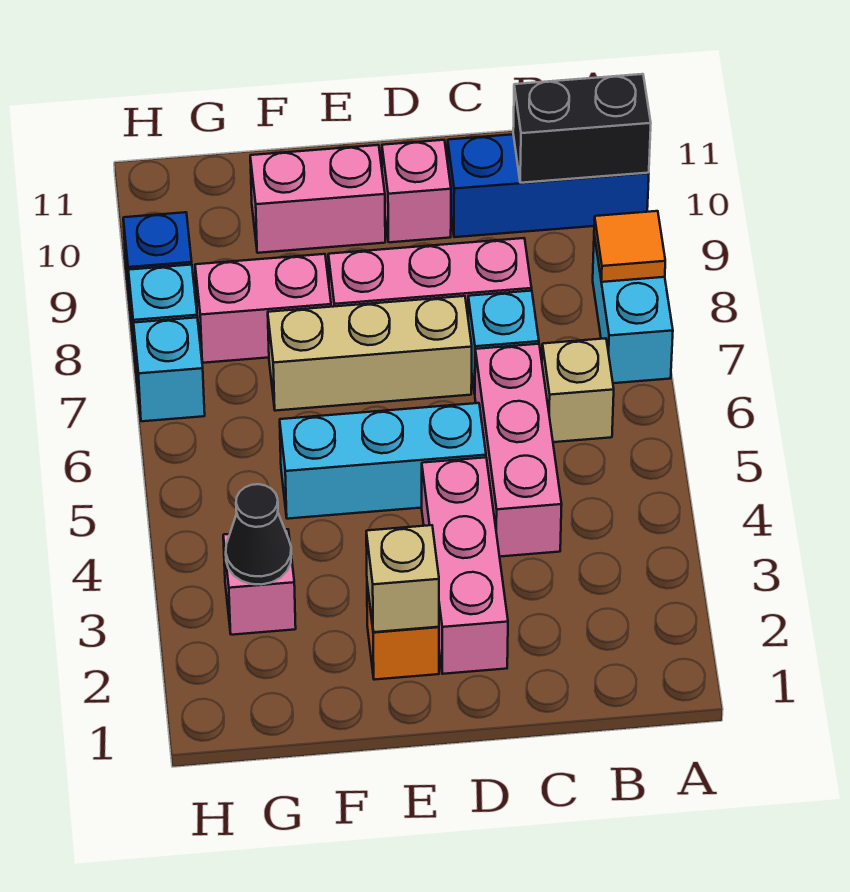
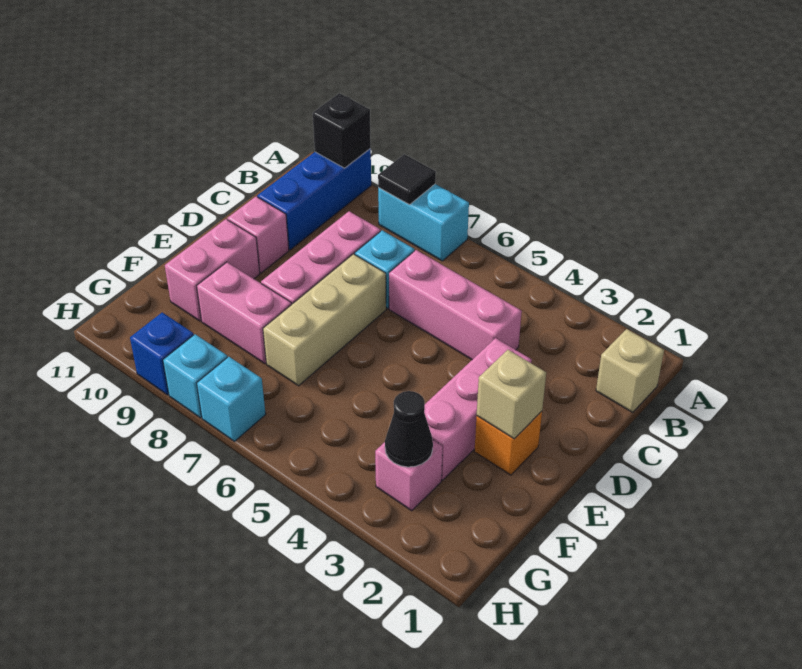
orange tile A8 level 2 -> black tile A8 level 2
black brick A10:B10 level 2 -> black brick A10 level 2
tan brick B6 level 1 -> tan brick B1 level 1
pink brick D2:D4 level 1 -> pink brick D3:F3 level 1
cyan brick D5:F5 level 1 -> none
pink brick F8:G8 level 1 -> pink brick F8:F9 level 1

